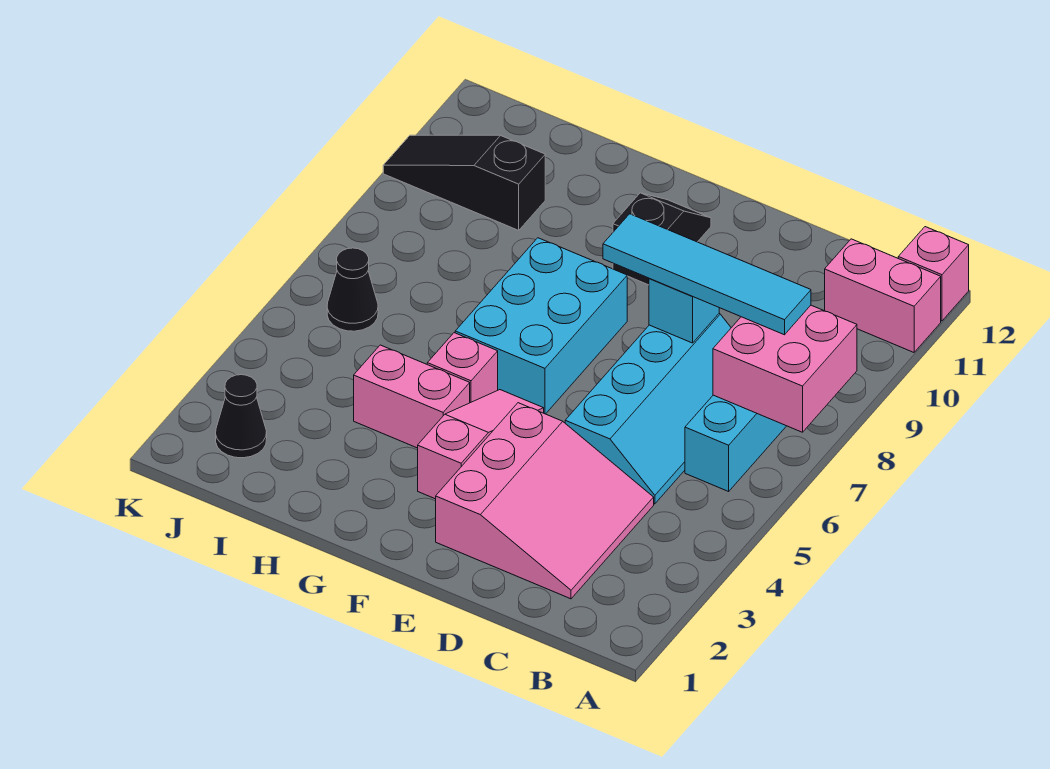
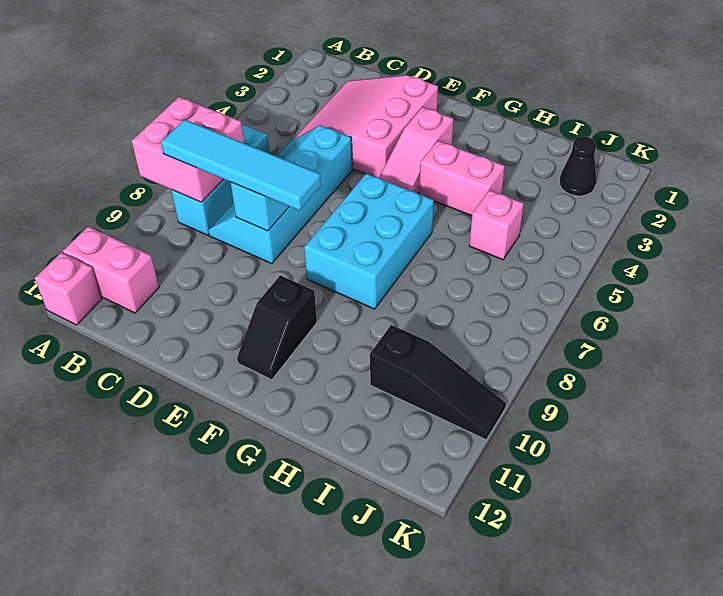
pink brick G5 level 1 -> pink brick I5 level 1
black cone J6 level 1 -> none

